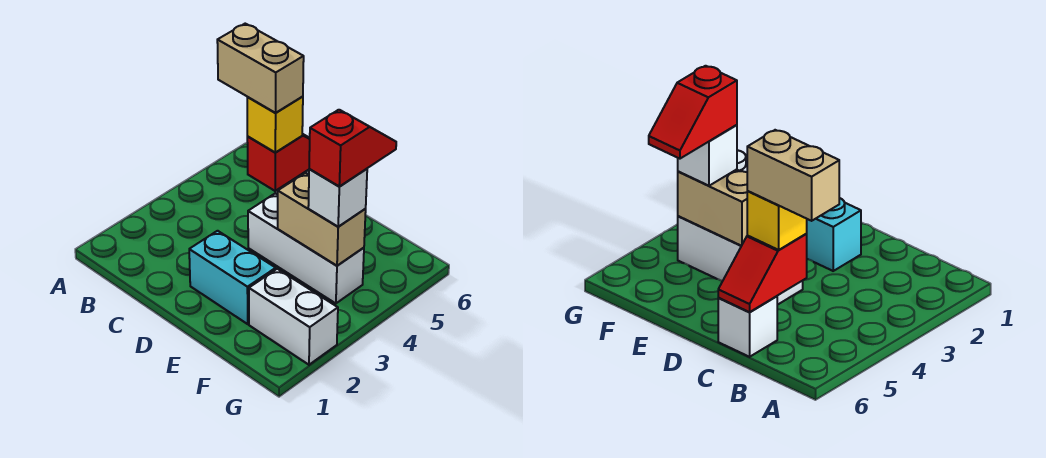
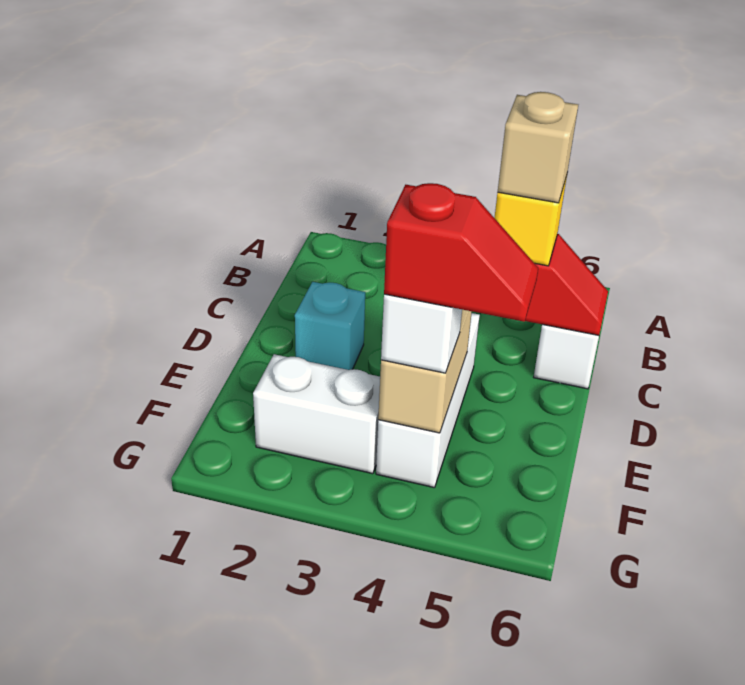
tan brick B5:C5 level 4 -> tan brick C5 level 4
cyan brick D2:E2 level 1 -> cyan brick D2 level 1
white brick F2:G2 level 1 -> white brick F2:F3 level 1

